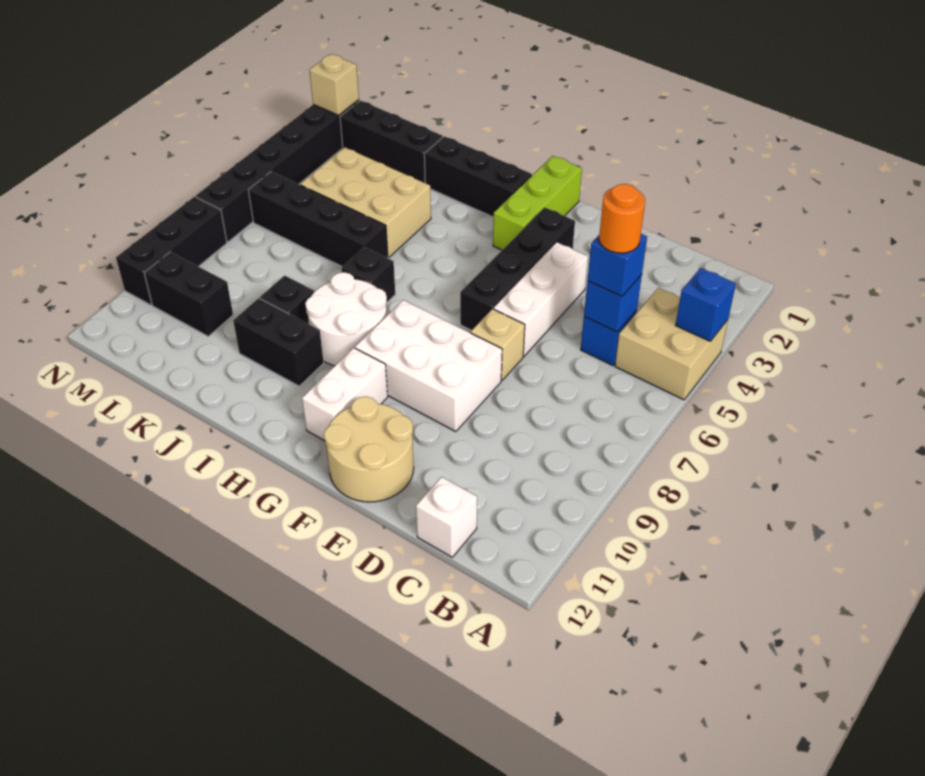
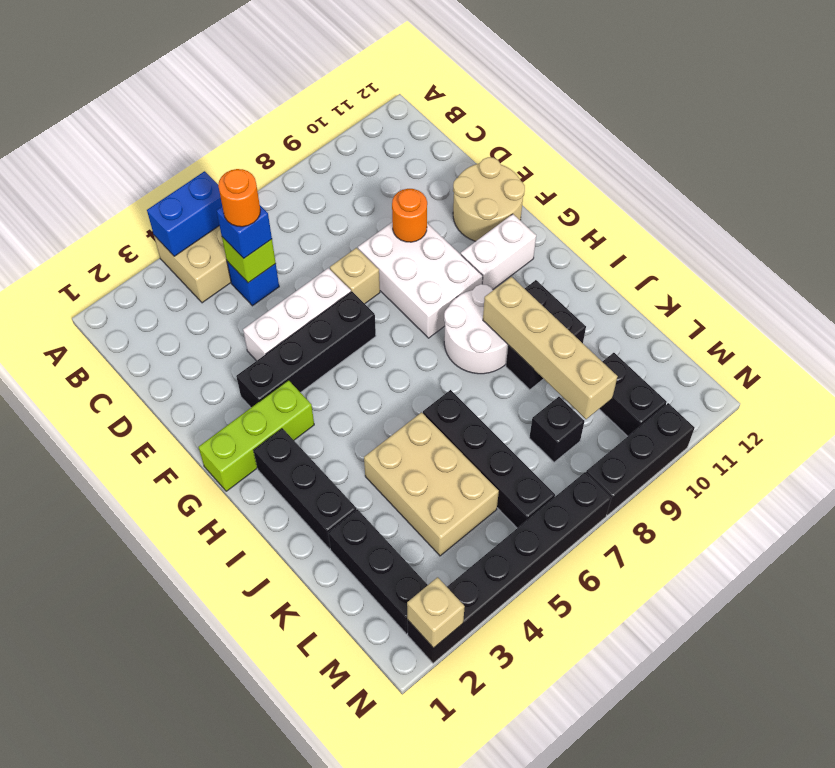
blue brick A4 level 2 -> blue brick A4:A5 level 2
blue brick C5 level 2 -> lime brick C5 level 2
white brick C12 level 1 -> none
none -> orange round brick E9 level 2
black brick I7 level 1 -> black brick L8 level 1
none -> tan brick I9:L9 level 2

